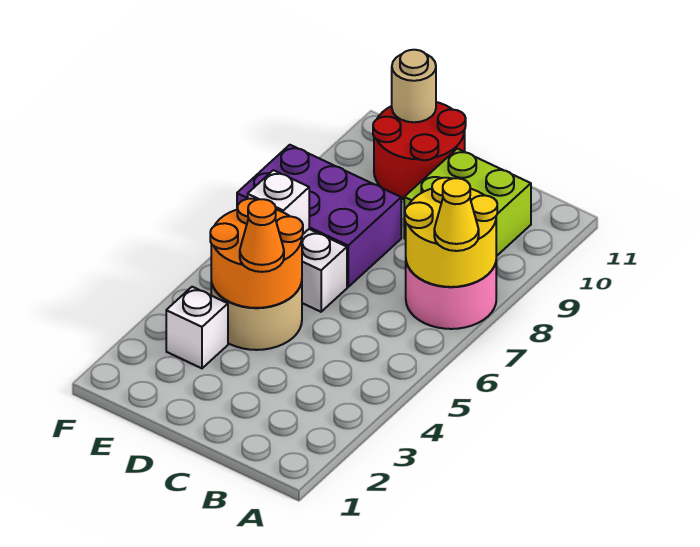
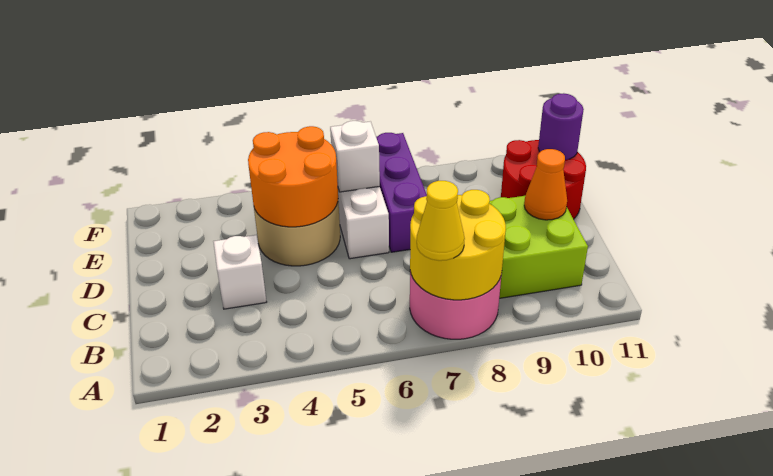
orange cone D4 level 3 -> orange cone C10 level 2
purple brick D7:F8 level 1 -> purple brick D7:F7 level 1
white brick E3 level 1 -> white brick C3 level 1
tan round brick E11 level 2 -> purple round brick E11 level 2

